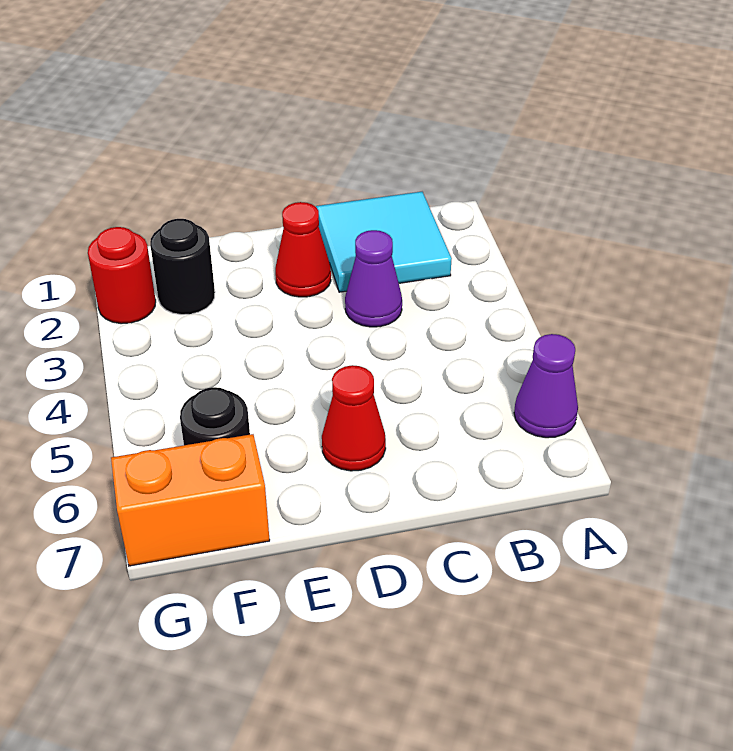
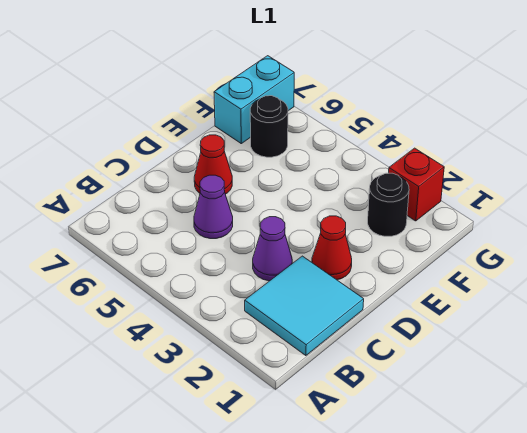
purple cone A6 level 1 -> purple cone C5 level 1
orange brick F7:G7 level 1 -> cyan brick F7:G7 level 1
red round brick G2 level 1 -> red brick G2 level 1

